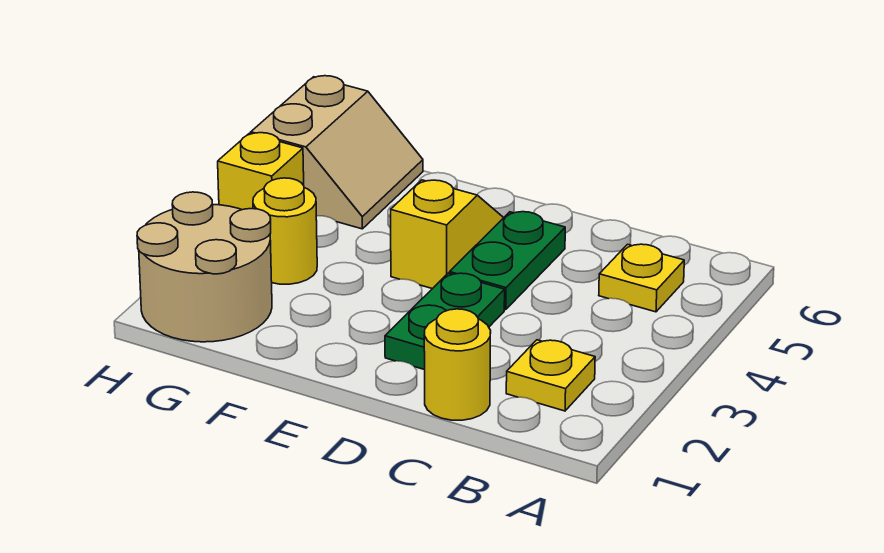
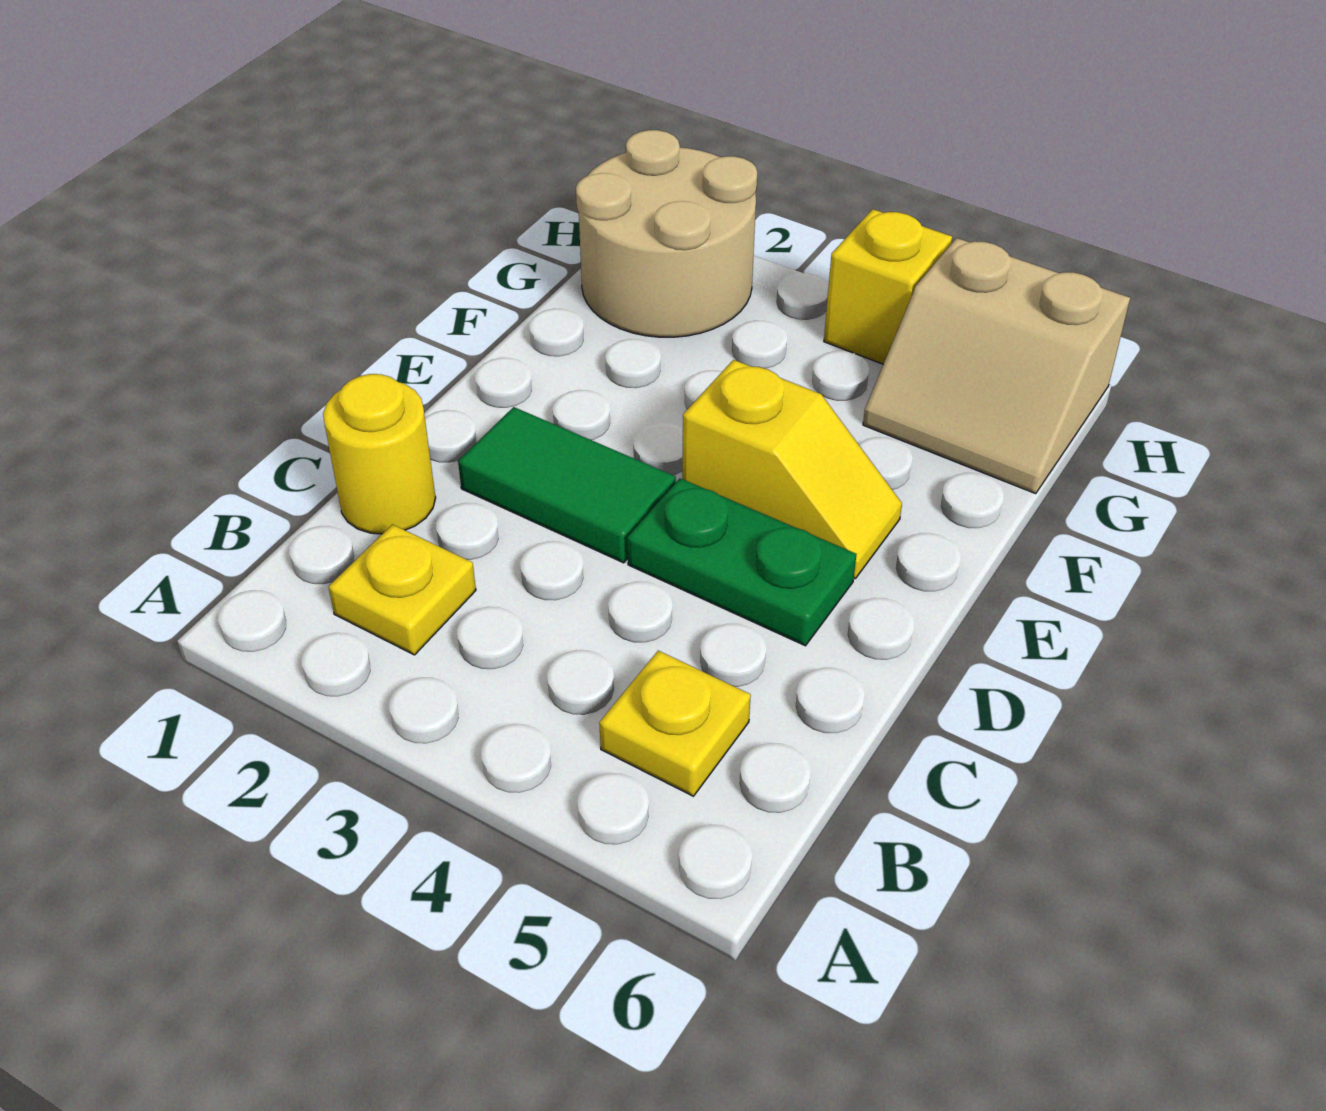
green plate D2:D3 level 1 -> green tile D2:D3 level 1
yellow round brick G3 level 1 -> none

